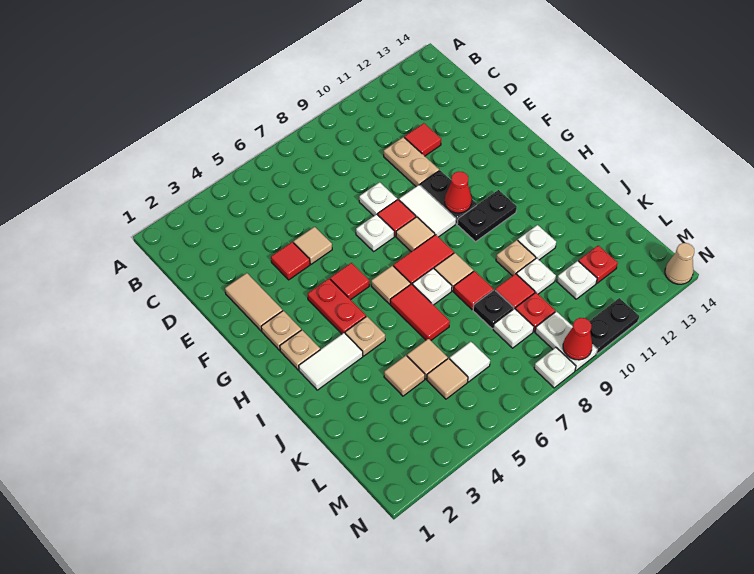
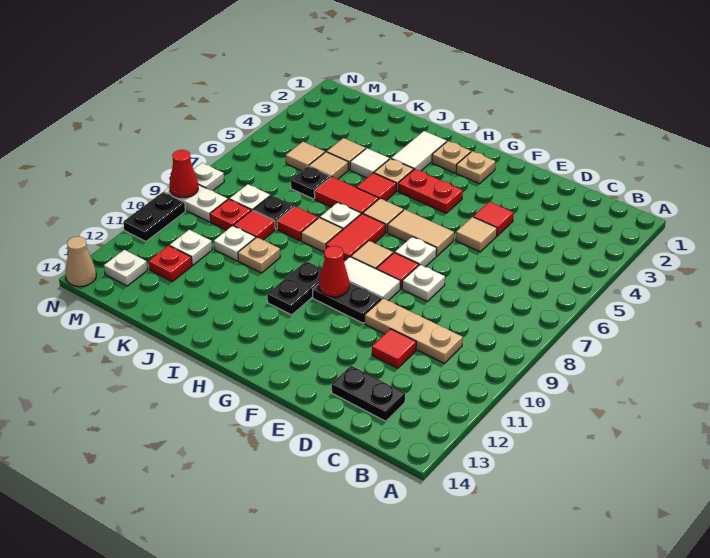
none -> black plate C13:D13 level 1
tan plate D10:E10 level 1 -> tan plate C10:E10 level 1
tan tile E2:F2 level 1 -> tan tile F6:G6 level 1
red tile G5 level 1 -> red tile I5 level 1
white plate J11 level 1 -> white plate M13 level 1
none -> black plate K6 level 1
white tile L6 level 1 -> white tile J4 level 1

